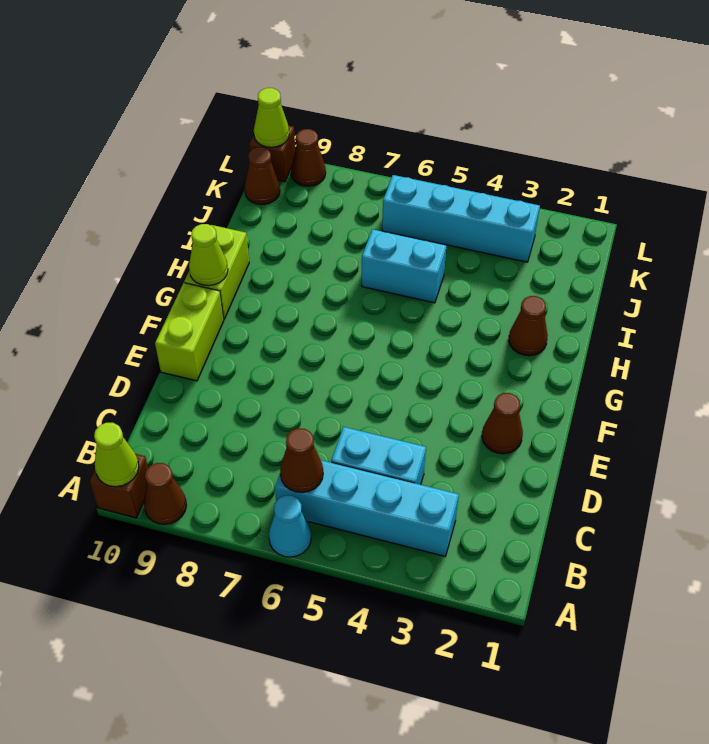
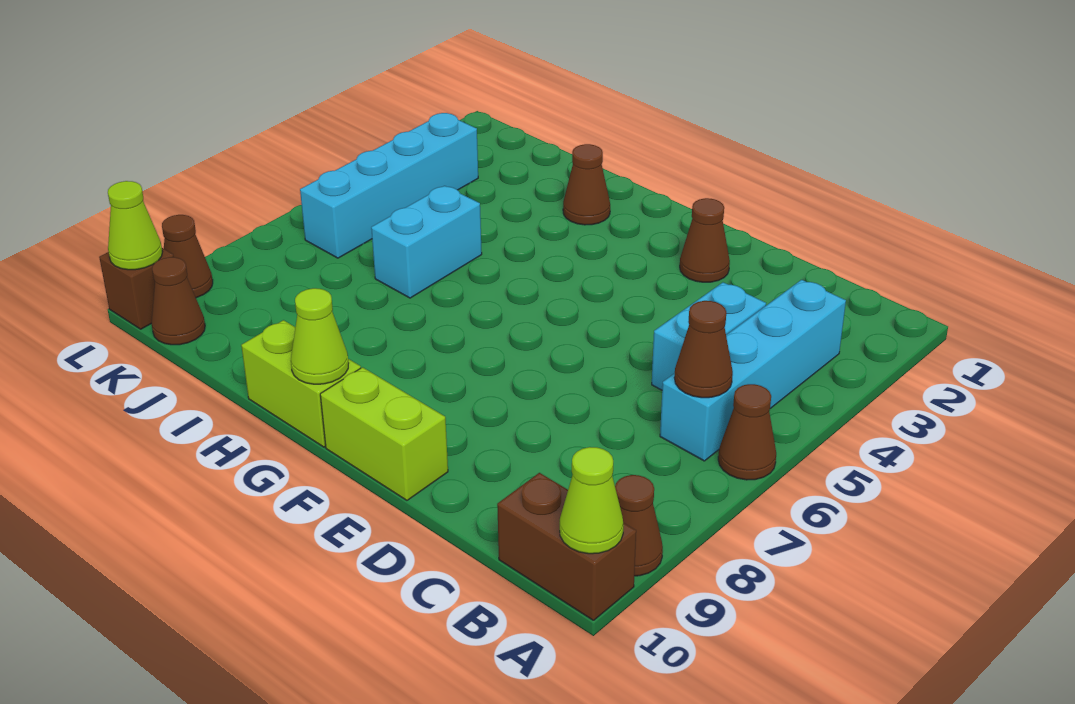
cyan cone A6 level 1 -> brown cone A6 level 1
brown brick A10 level 1 -> brown brick A10:B10 level 1

